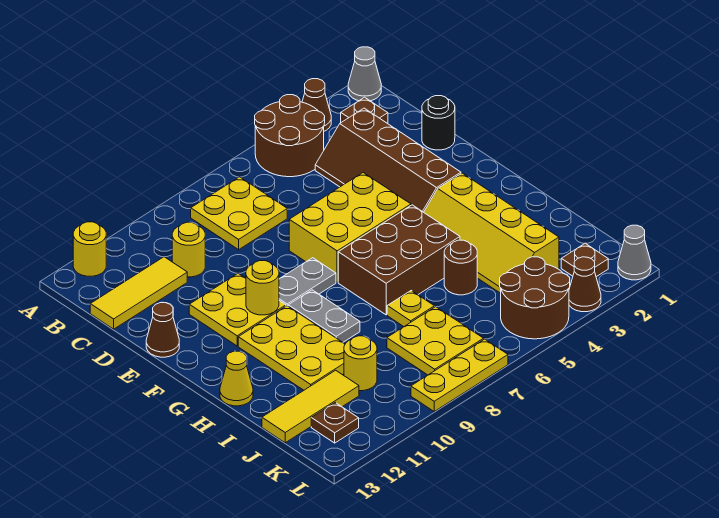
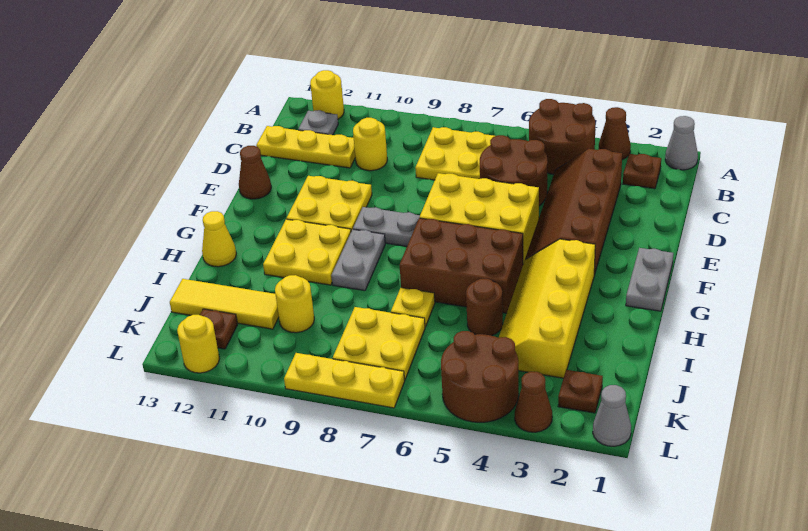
none -> grey plate B12 level 1
none -> brown round brick C5:D6 level 1
yellow tile C11:C13 level 1 -> yellow plate C11:C13 level 1
black round brick D1 level 1 -> none
none -> grey plate F1:G1 level 1
yellow round brick F10 level 2 -> yellow round brick L12 level 1
yellow plate G10:I11 level 1 -> yellow plate G10:H11 level 1

